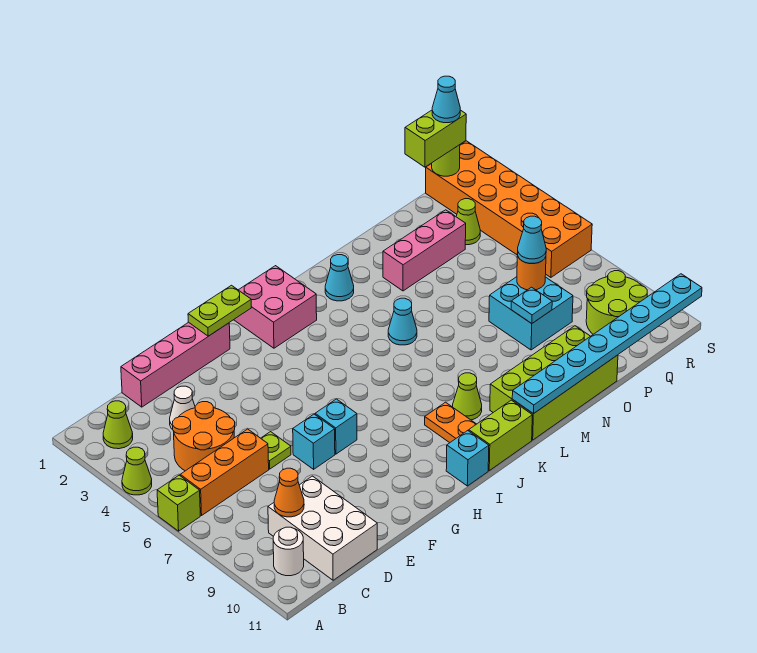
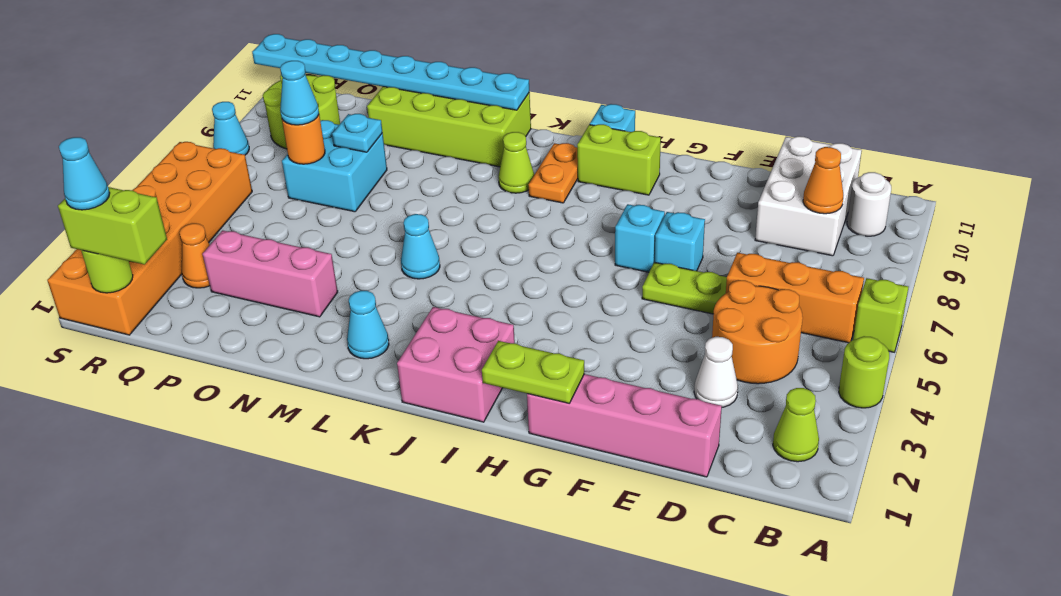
lime cone A4 level 1 -> lime round brick A4 level 1
lime plate E6 level 1 -> lime plate E6:F6 level 1
lime brick J11:K11 level 1 -> lime brick H10:I10 level 1
lime cone Q3 level 1 -> orange cone Q3 level 1
none -> cyan cone S8 level 1

